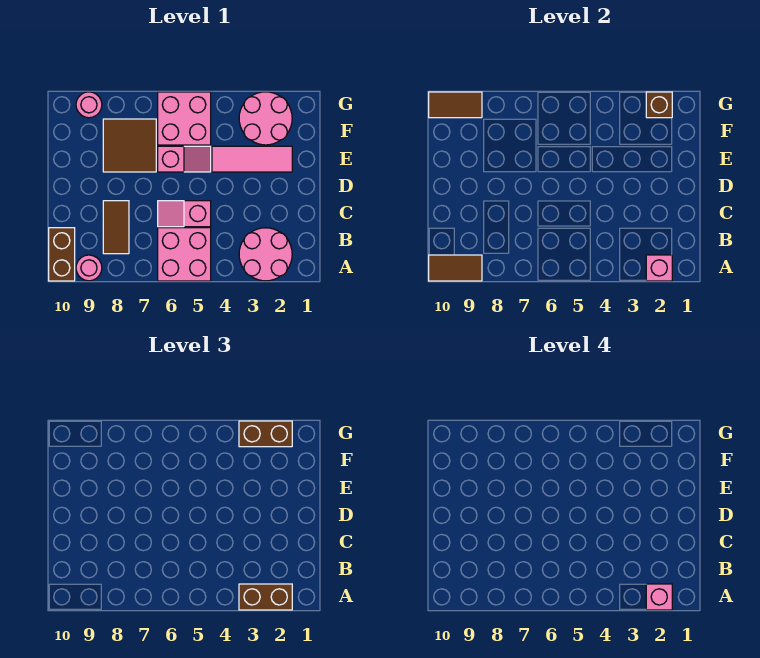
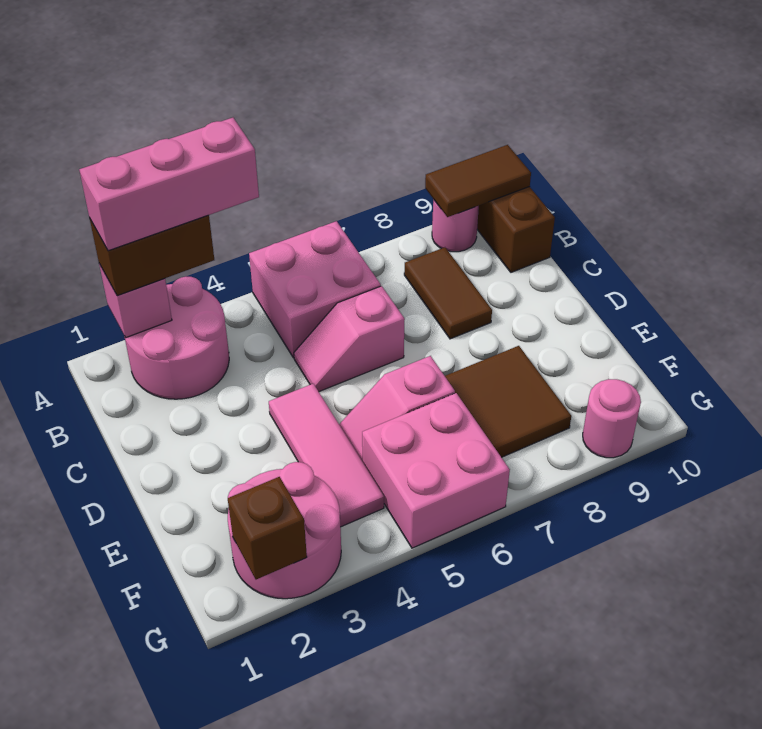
pink brick A2 level 4 -> pink brick A2:A4 level 4
pink slope C5:C6 level 1 top 5 -> pink slope C5:C6 level 1 top 6
pink tile E2:E4 level 1 -> pink tile D4:F4 level 1
brown brick G2:G3 level 3 -> none
brown tile G9:G10 level 2 -> none

